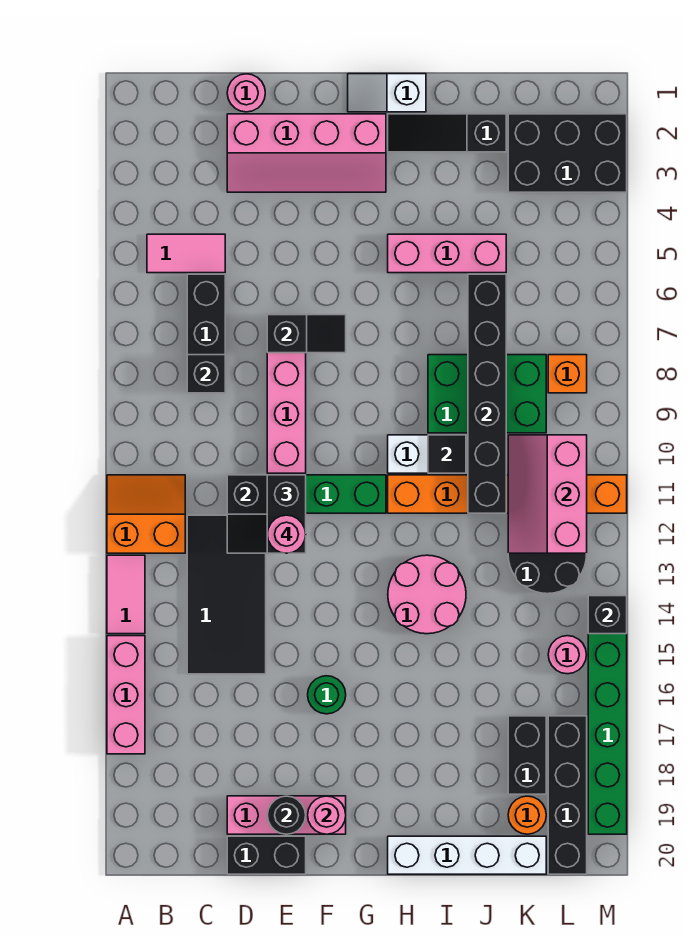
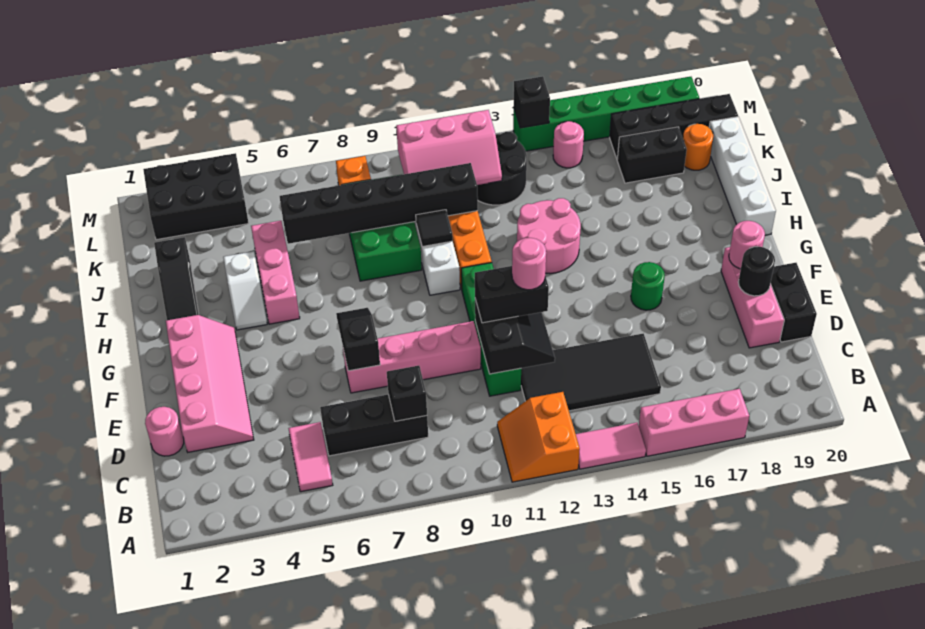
white slope G1:H1 level 1 top H -> white slope H4:I4 level 1 top I
black brick K2:M3 level 1 -> black brick L2:M4 level 1

